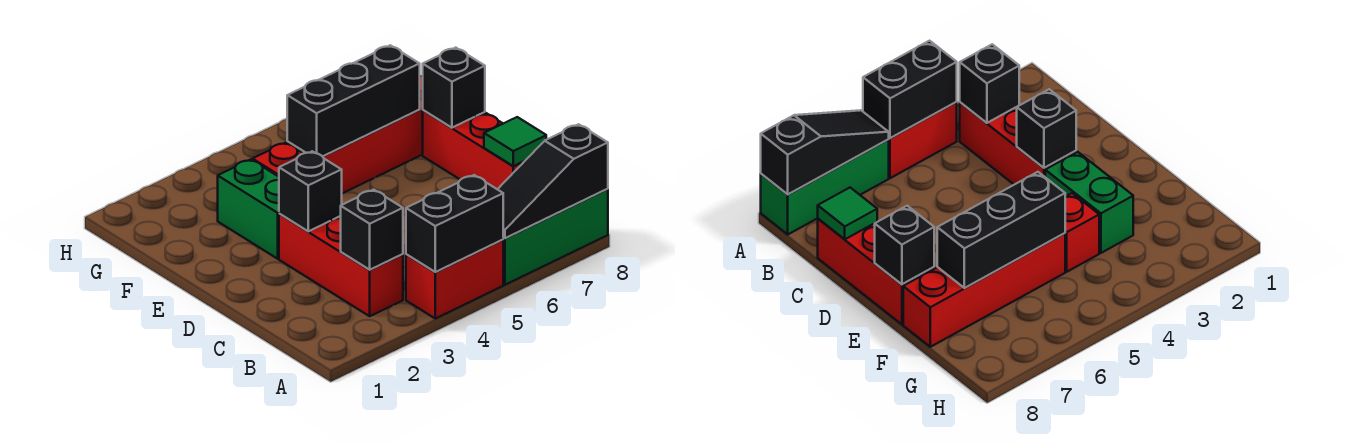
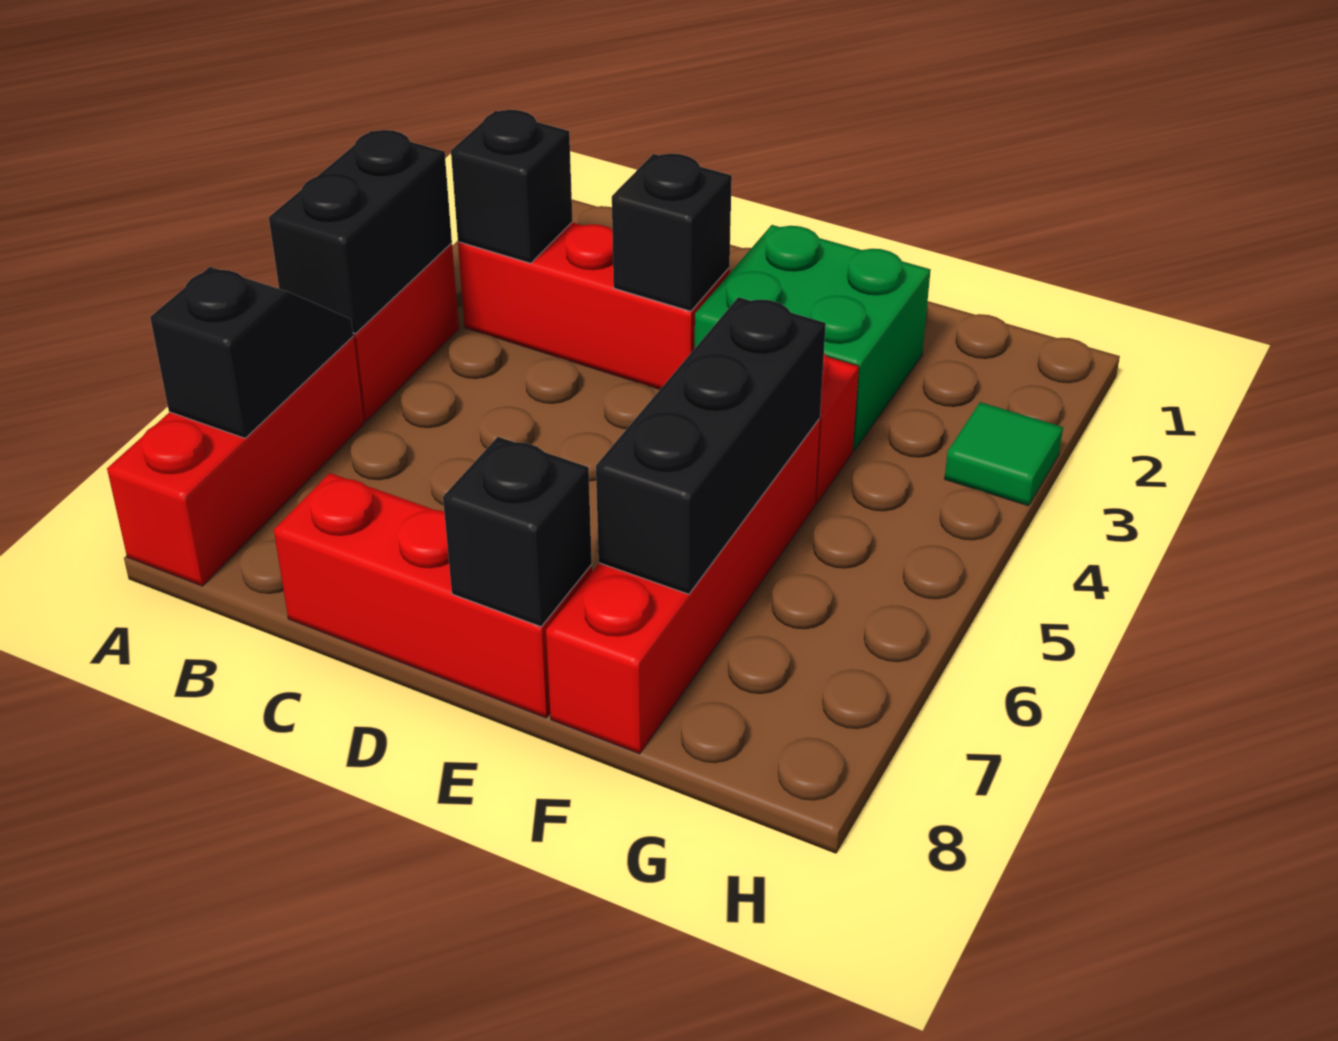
green brick A6:A8 level 1 -> red brick A6:A8 level 1
black slope A6:A8 level 2 top 8 -> black slope A6:A7 level 2 top 7
green tile C8 level 2 -> green tile H3 level 1
green brick E3:F3 level 1 -> green brick E2:F3 level 1

